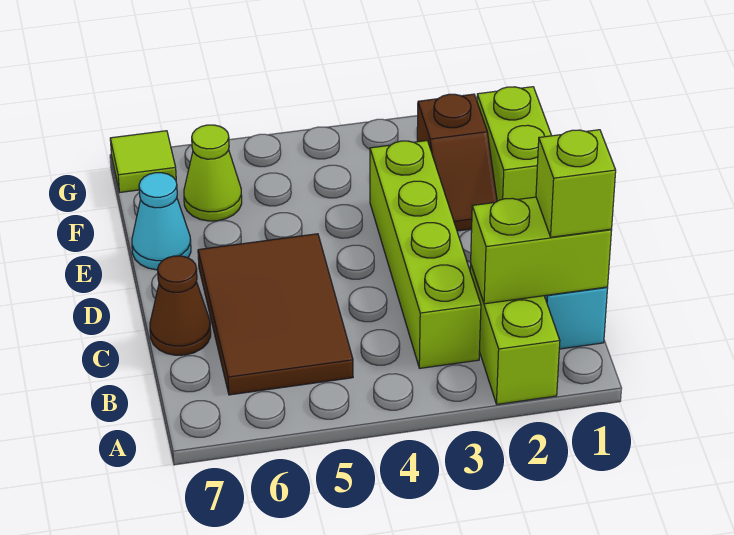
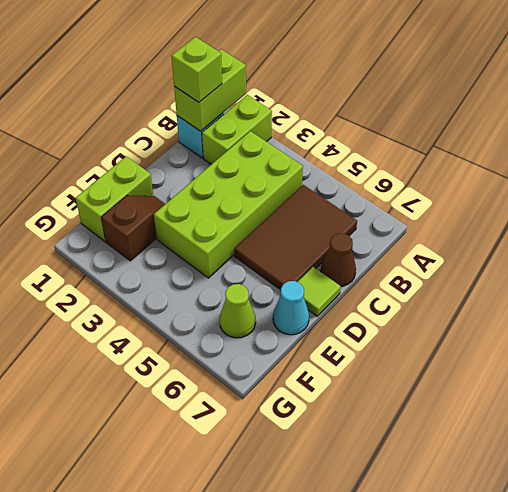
lime brick B1:B2 level 2 -> lime brick A1:B1 level 2
lime brick B3:E3 level 1 -> lime brick B3:E4 level 1
lime tile G7 level 1 -> lime tile D7 level 1

